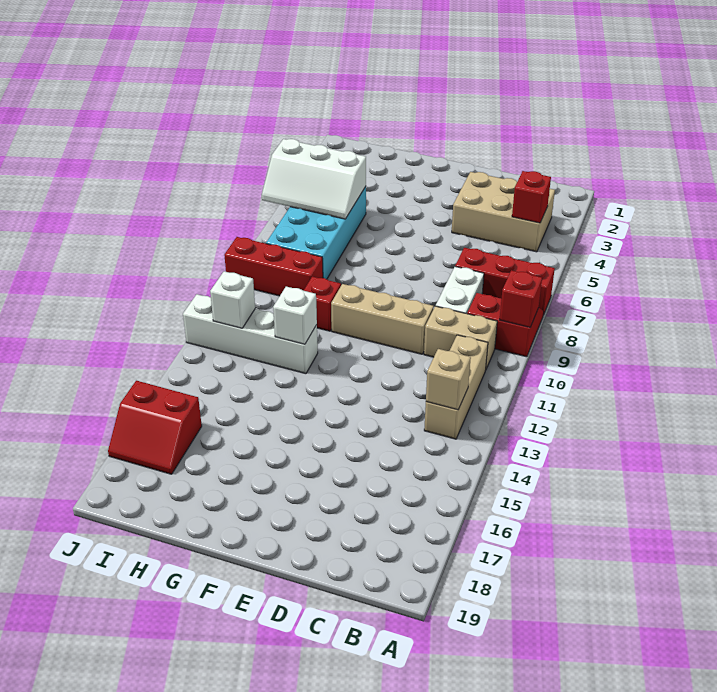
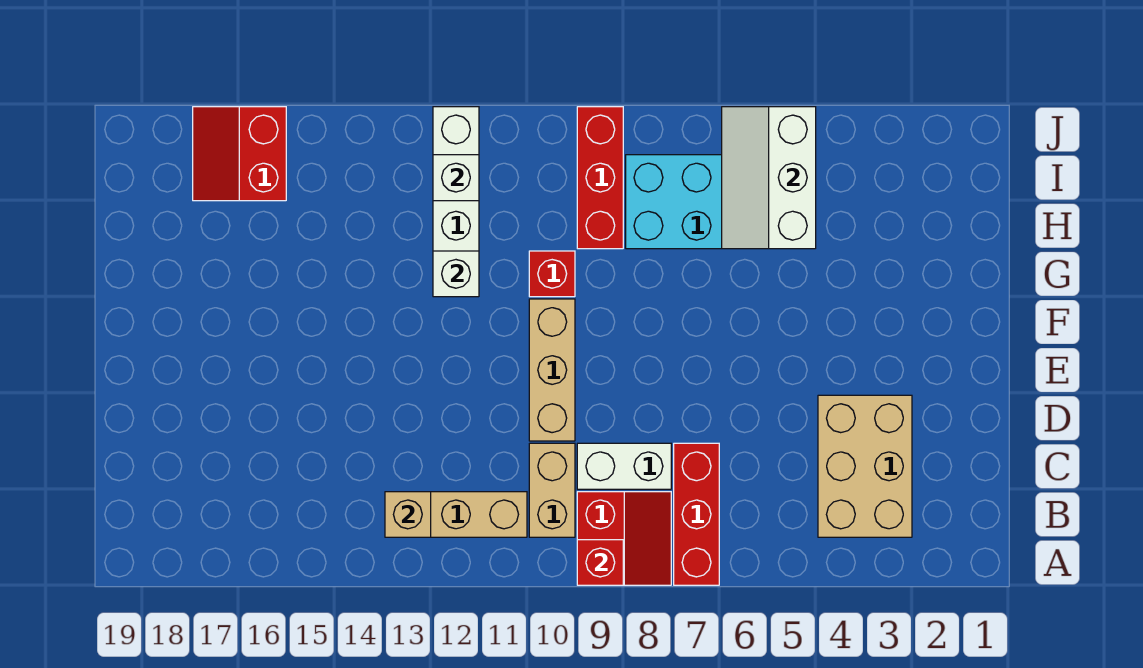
red brick B4 level 2 -> none

